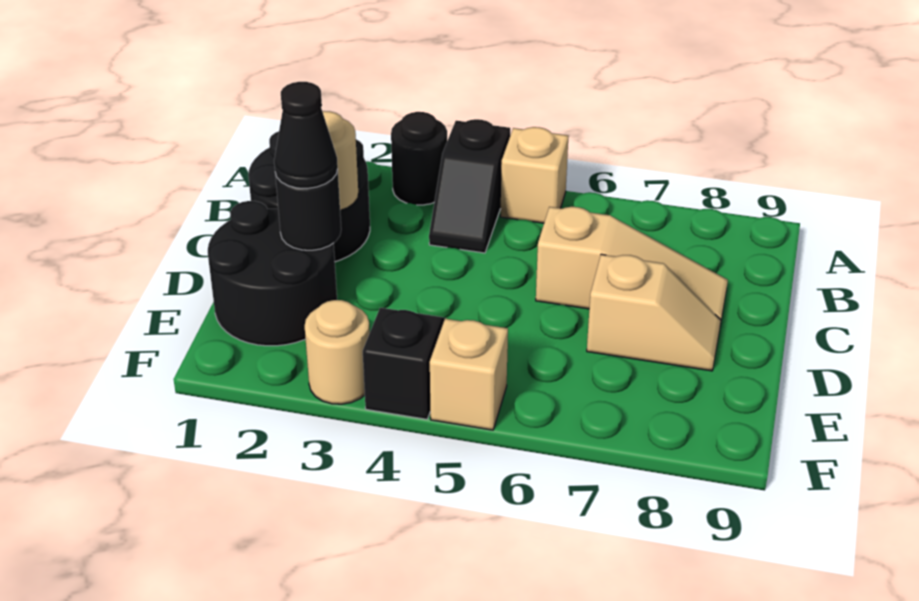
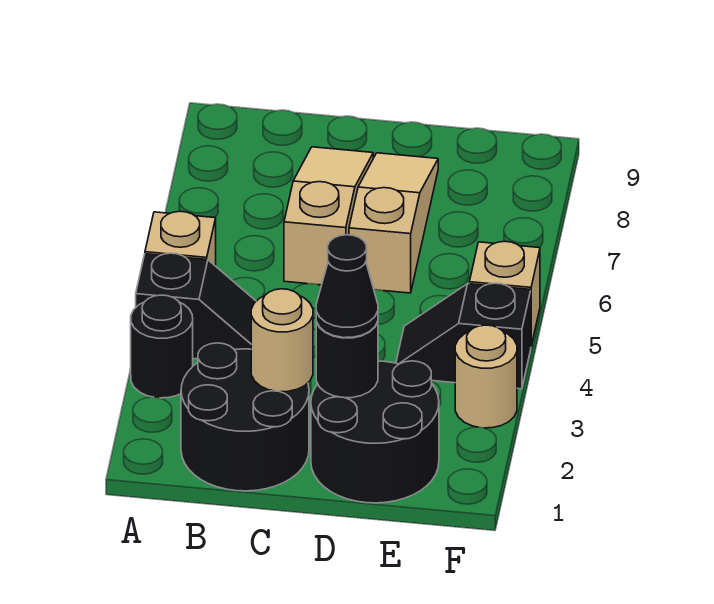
tan slope D7:D8 level 1 top 7 -> tan slope D6:D8 level 1 top 6

